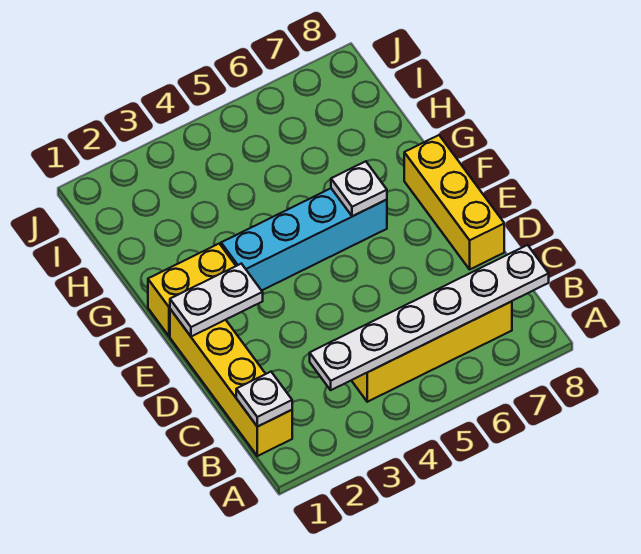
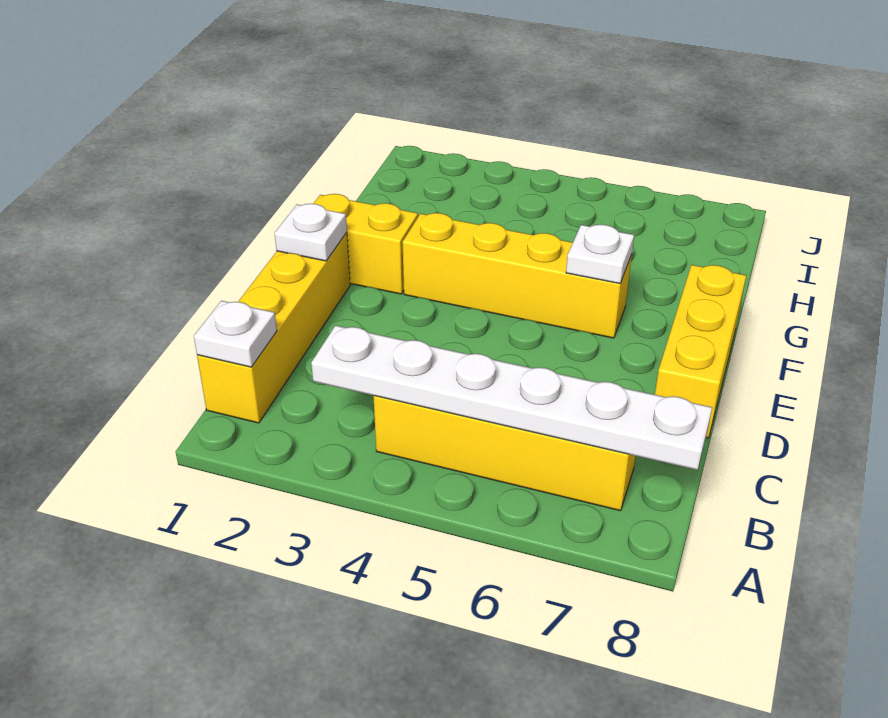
white plate E1:E2 level 2 -> white plate E1 level 2
cyan brick F3:F6 level 1 -> yellow brick F3:F6 level 1

